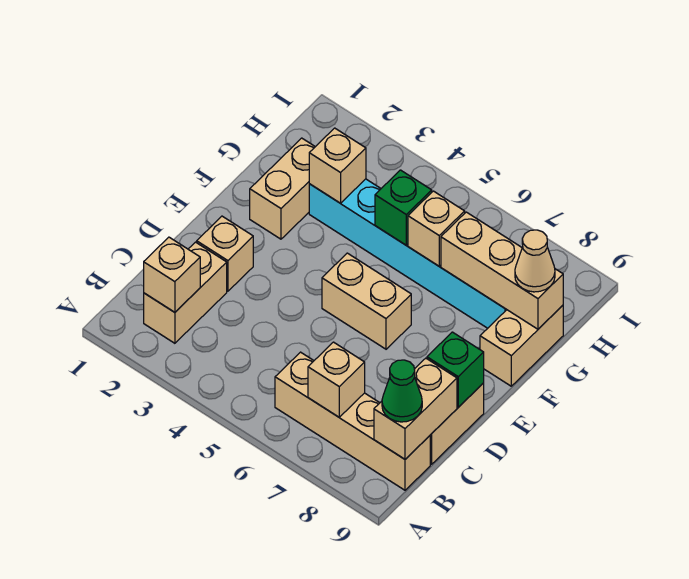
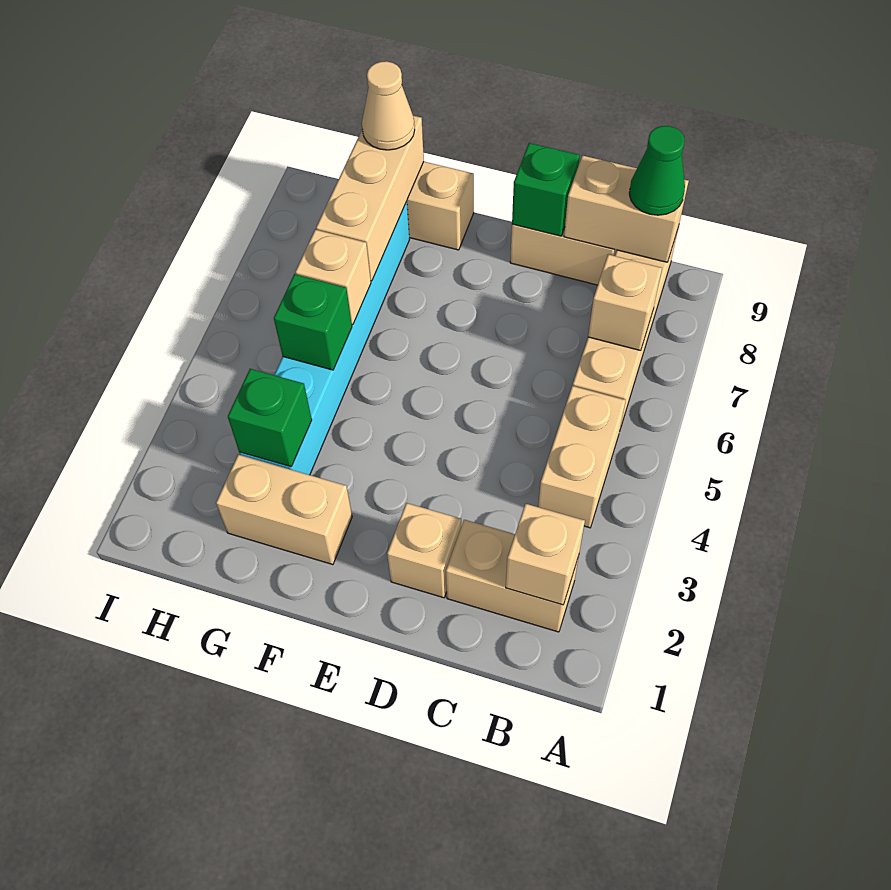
tan brick E5:E6 level 1 -> tan brick B4:B5 level 1
tan brick G3 level 2 -> green brick G3 level 2

